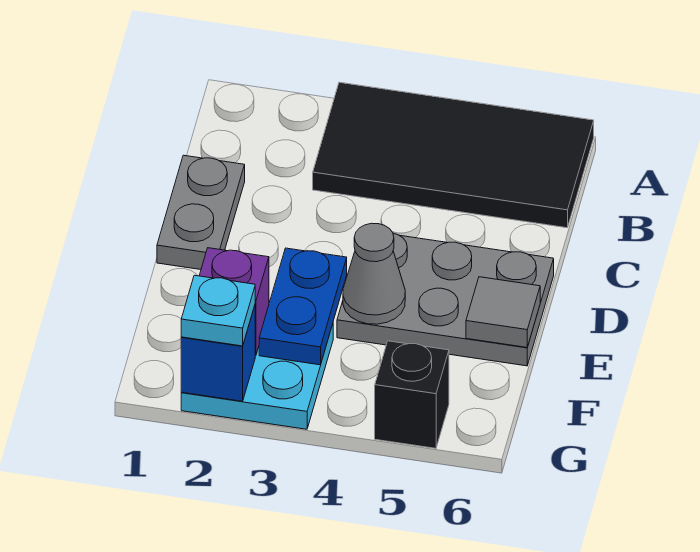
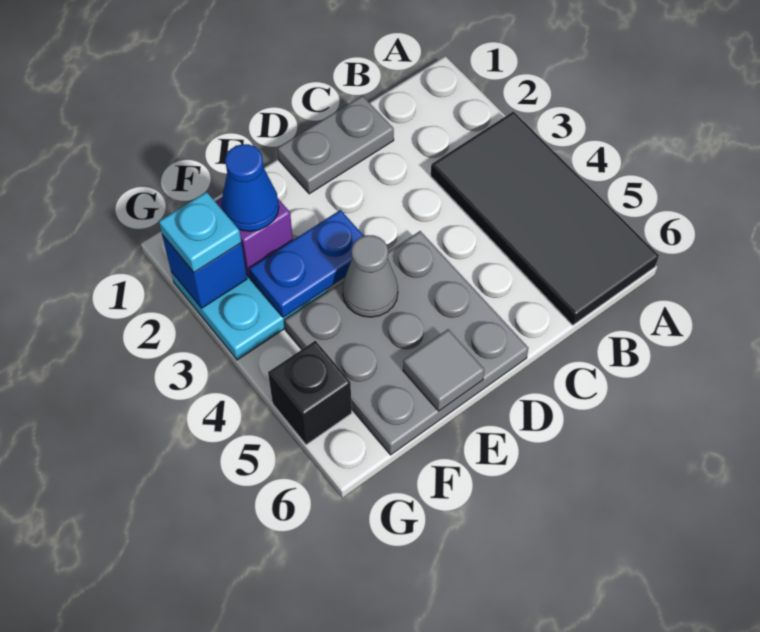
grey plate D4:E6 level 1 -> grey plate D4:F6 level 1
none -> blue cone F2 level 3

